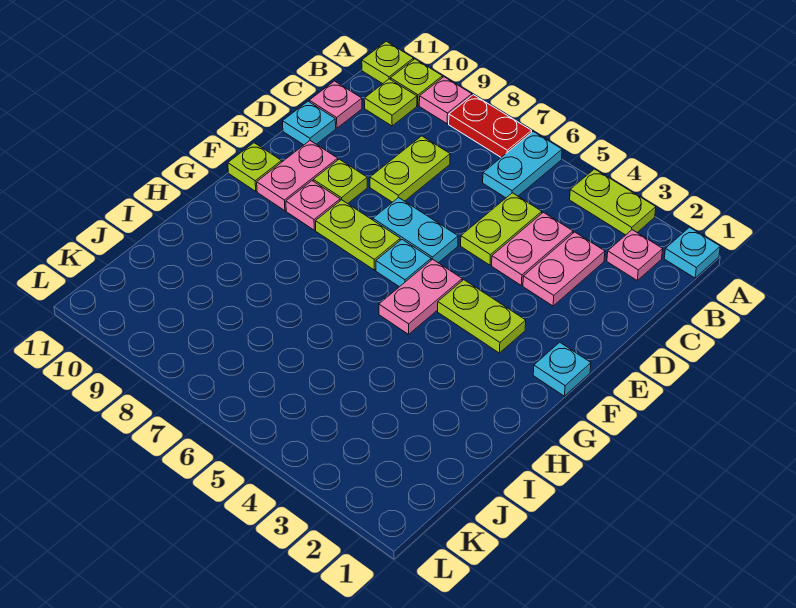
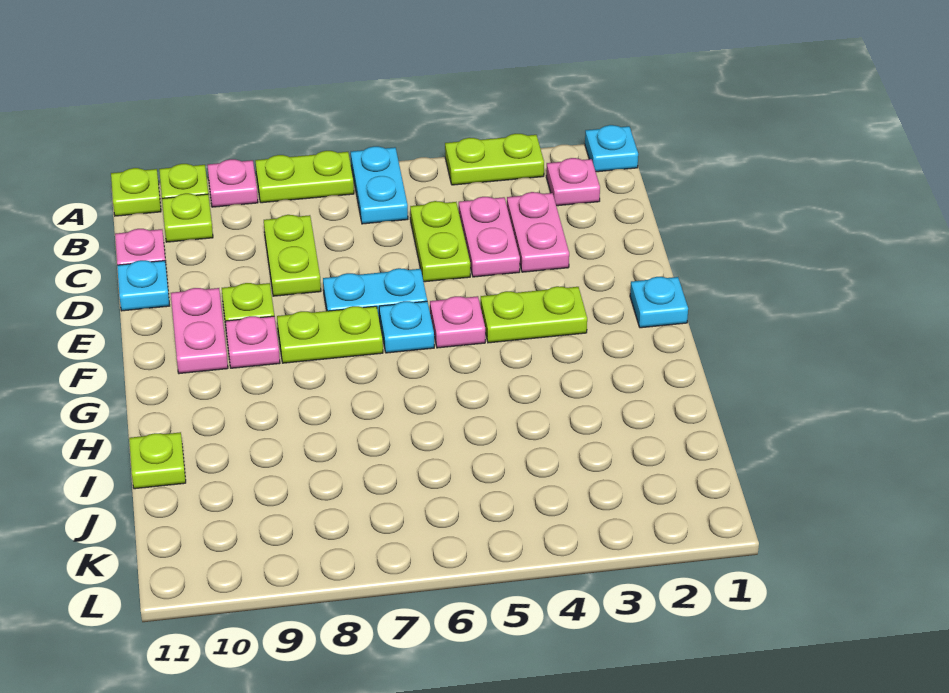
red plate A7:A8 level 1 -> lime plate A7:A8 level 1
pink plate F5:G5 level 1 -> pink plate F5 level 1
lime plate F11 level 1 -> lime plate I11 level 1

